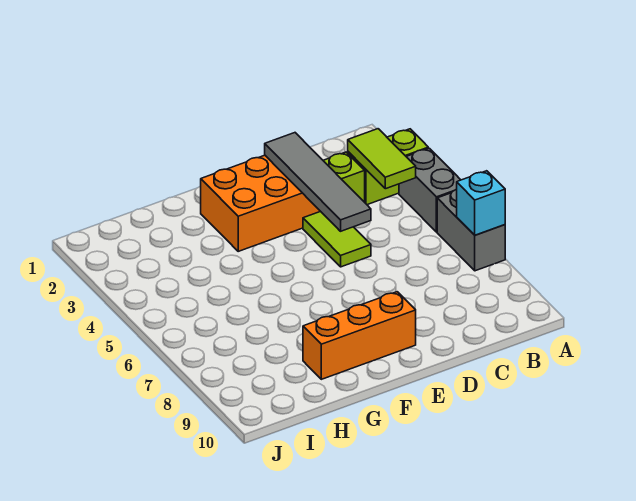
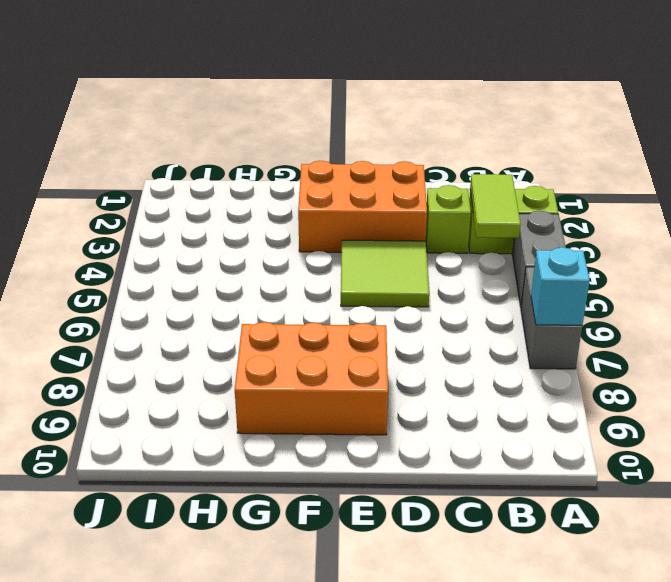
grey tile D2:D5 level 2 -> none
lime tile D4:D5 level 1 -> lime tile D4:E5 level 1
orange brick E9:G9 level 1 -> orange brick E8:G9 level 1

